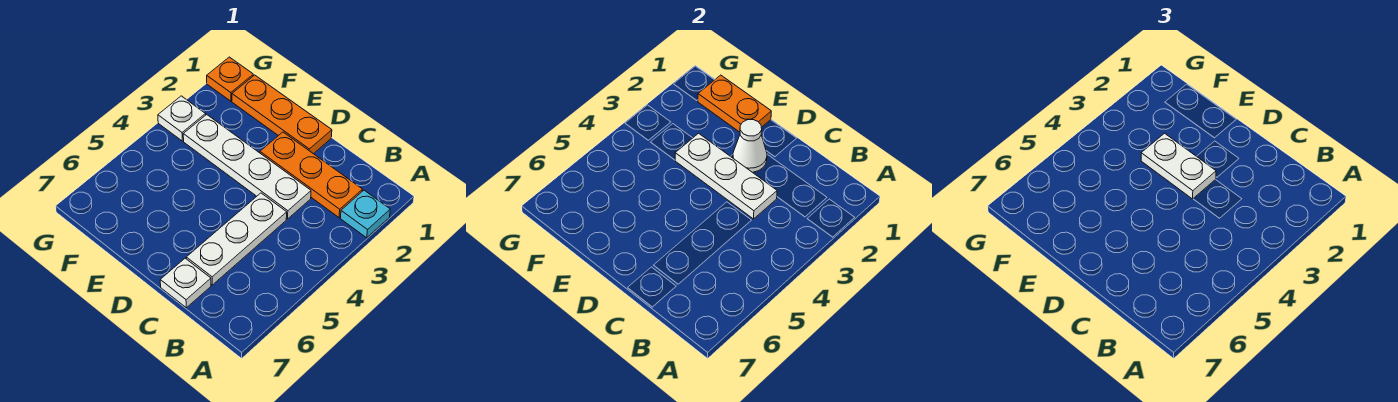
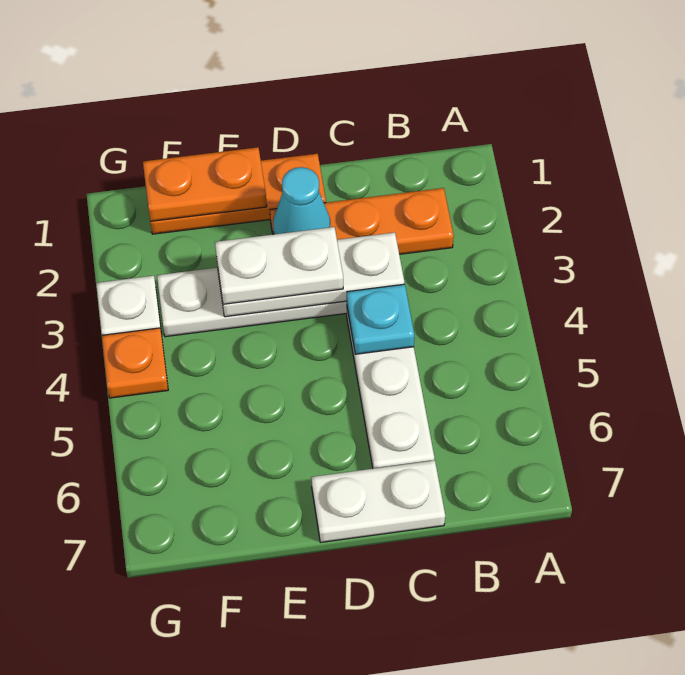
cyan plate A2 level 1 -> cyan plate C4 level 2
white plate C7 level 1 -> white plate C7:D7 level 1
white cone D2 level 2 -> cyan cone D2 level 2
orange plate G1 level 1 -> orange plate G4 level 1

